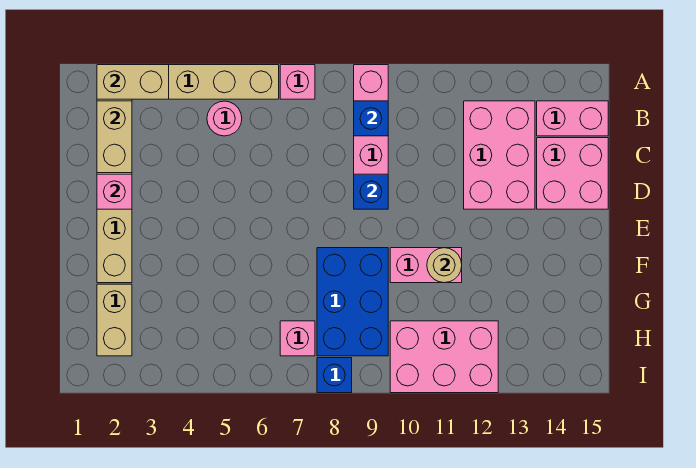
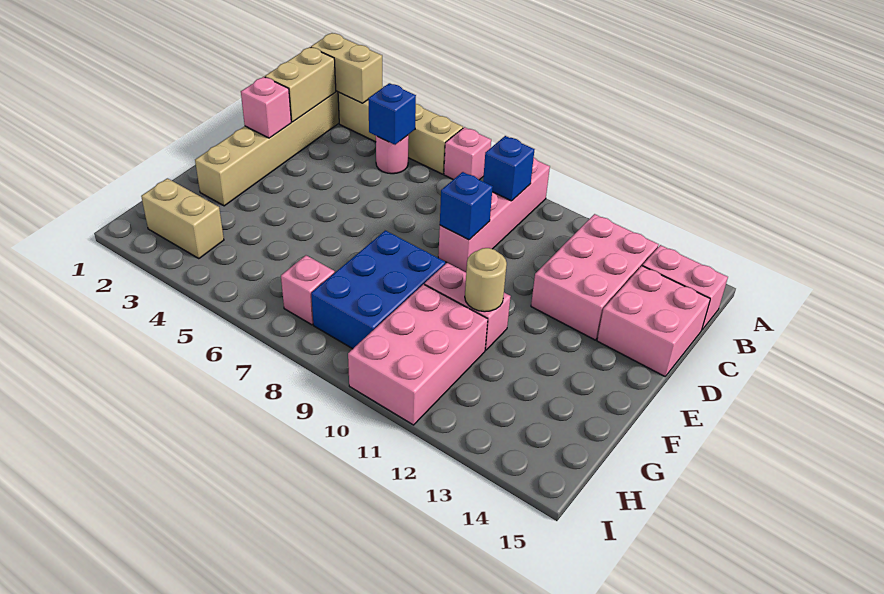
tan brick G2:H2 level 1 -> tan brick H2:H3 level 1
pink brick H10:I12 level 1 -> pink brick G10:I11 level 1
blue brick I8 level 1 -> blue brick B5 level 2

